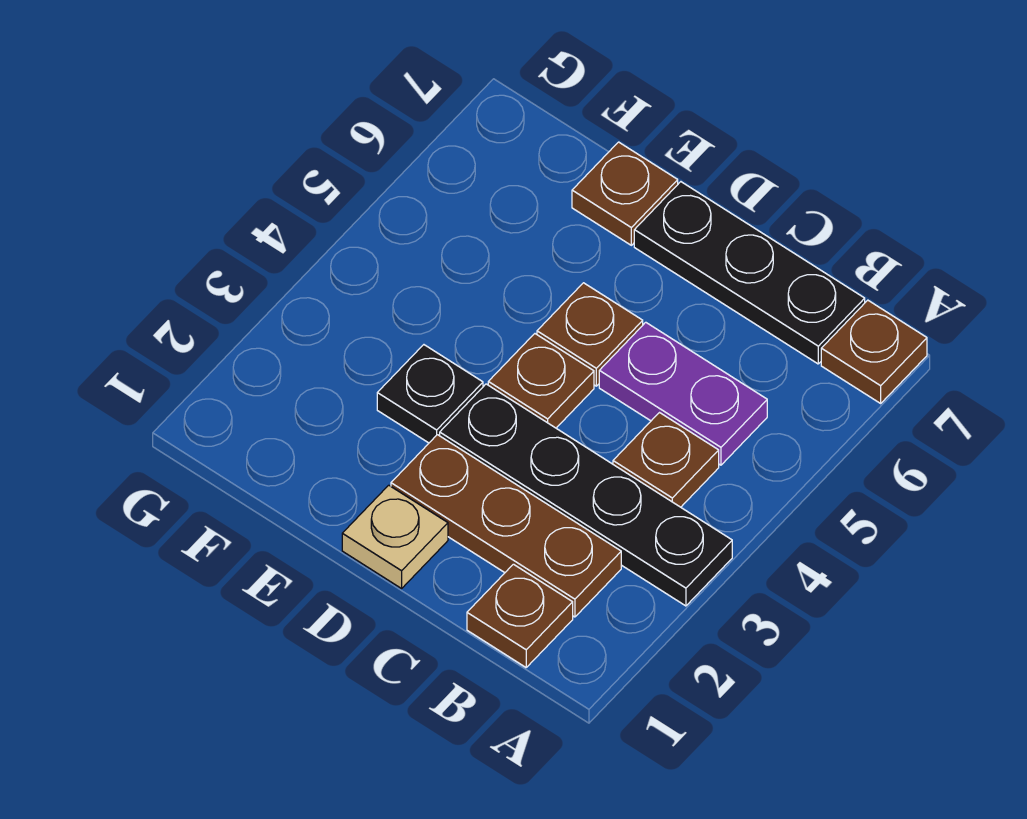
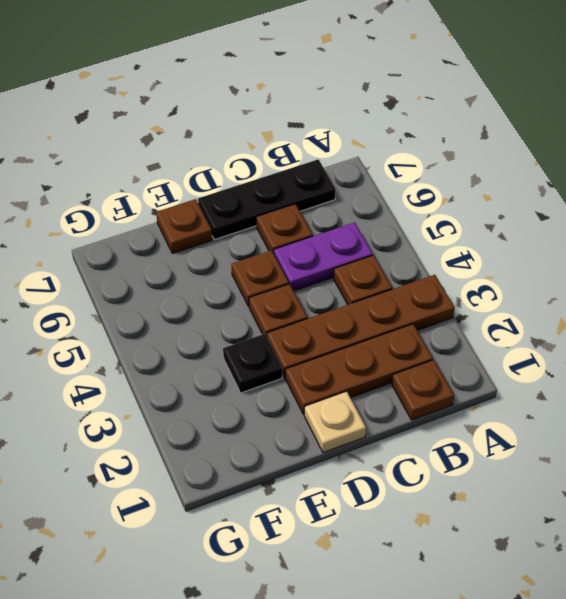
black plate A3:D3 level 1 -> brown plate A3:D3 level 1
brown plate A7 level 1 -> brown plate C6 level 1

